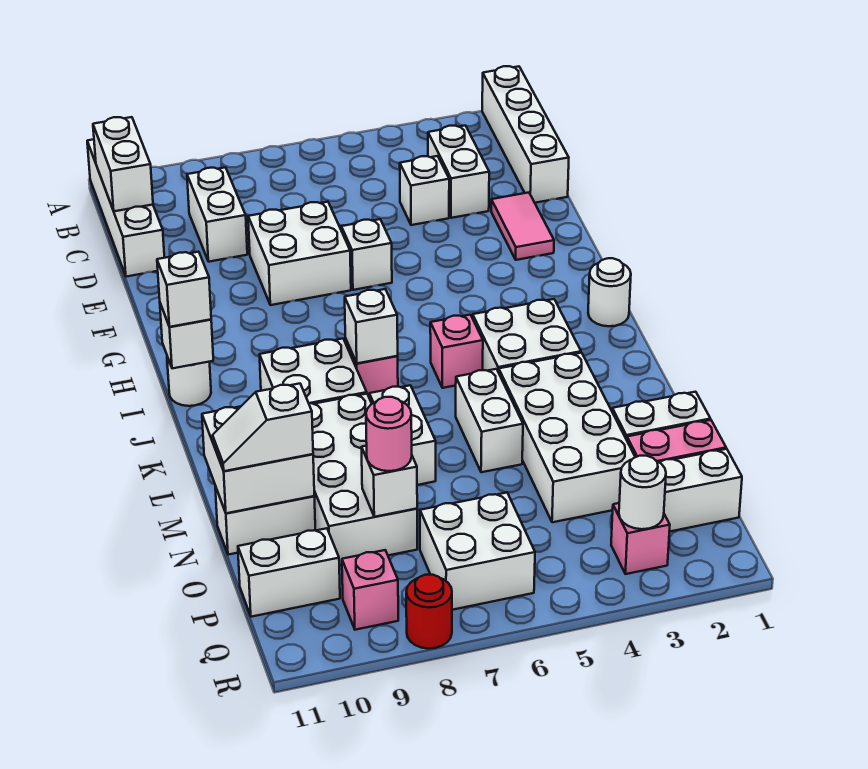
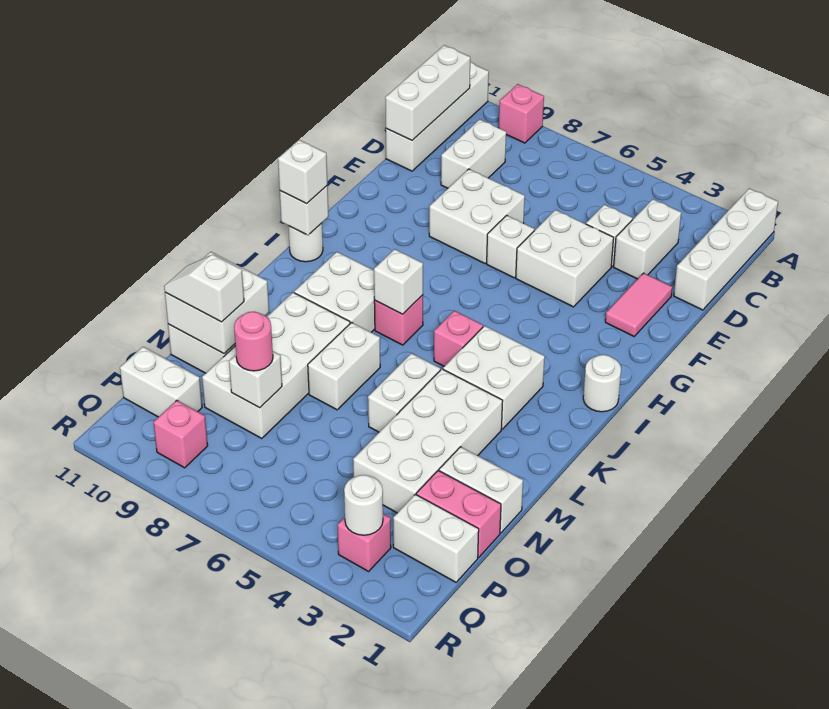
none -> pink brick A9 level 1
white brick B11:C11 level 2 -> white brick B11:D11 level 2
white brick P6:Q7 level 1 -> white brick E4:F5 level 1
red round brick R8 level 1 -> none

